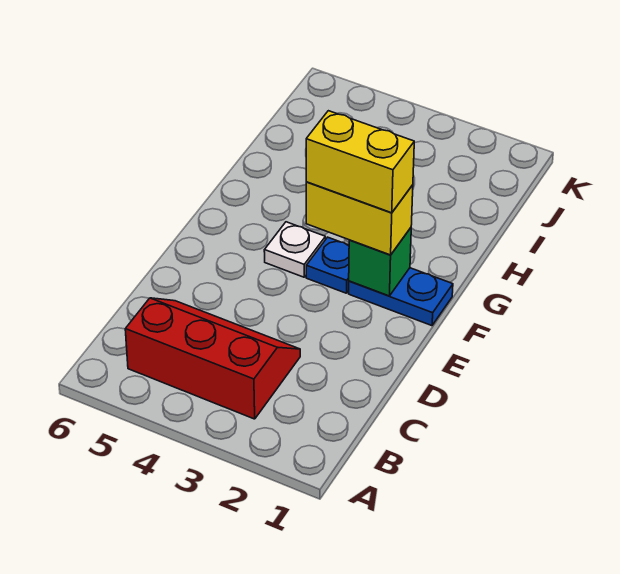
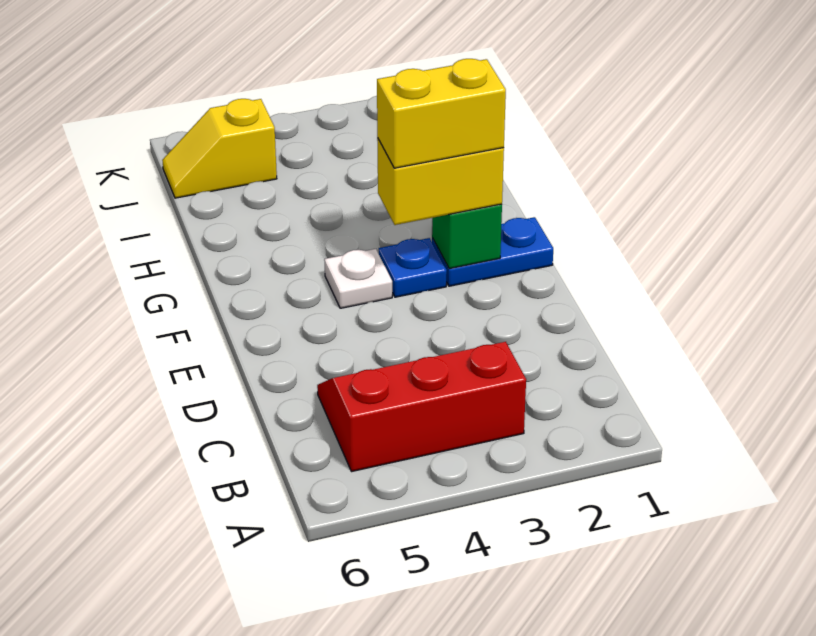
none -> yellow slope J5:J6 level 1 top 5

